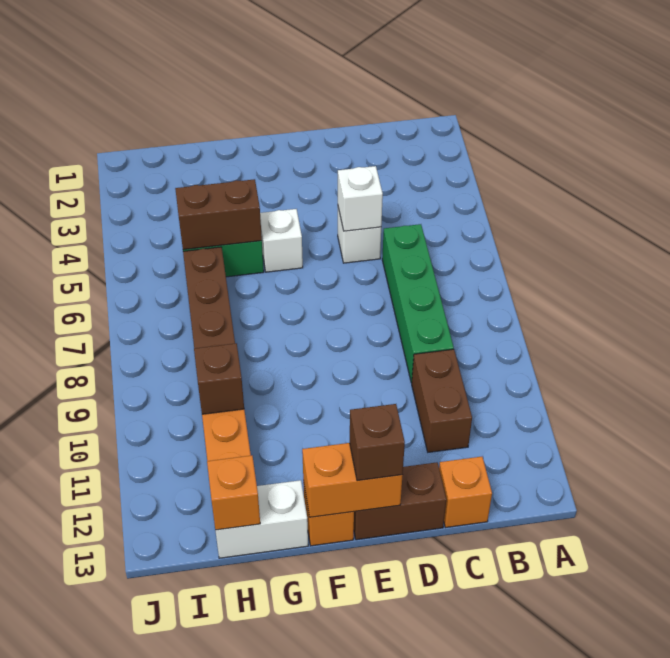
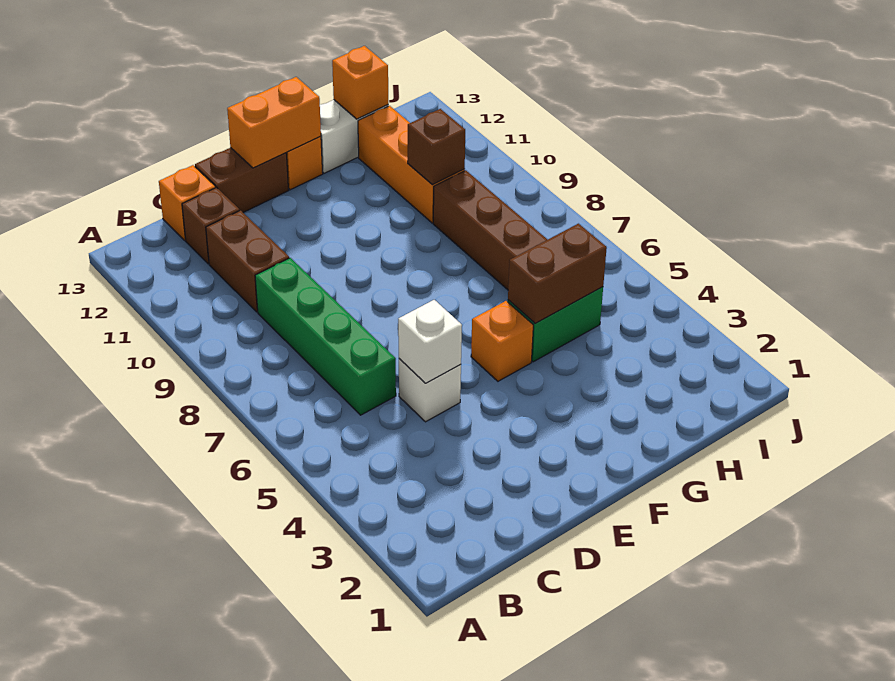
brown brick E13 level 3 -> brown brick C12 level 1
white brick F5 level 1 -> orange brick F5 level 1

